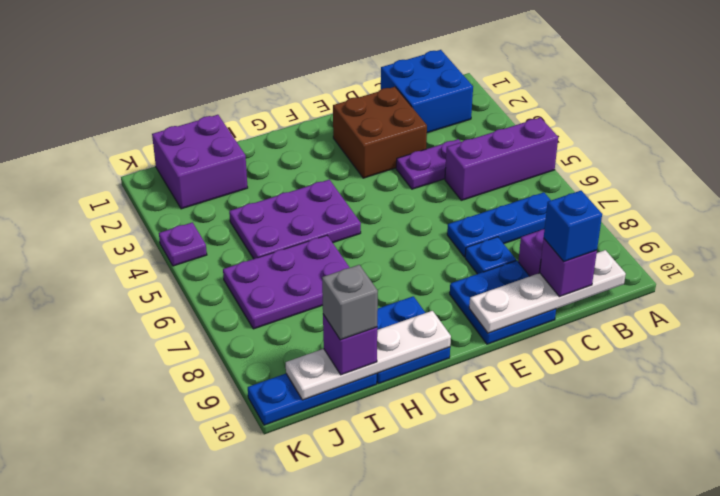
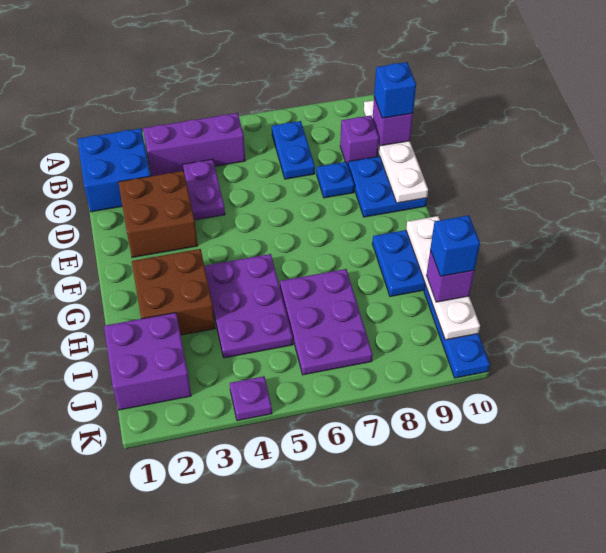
purple brick A5:C5 level 1 -> purple brick B3:B5 level 1
blue plate B7:D7 level 1 -> blue plate B7:C7 level 1
none -> brown brick G2:H3 level 1
grey brick I10 level 4 -> blue brick I10 level 4

